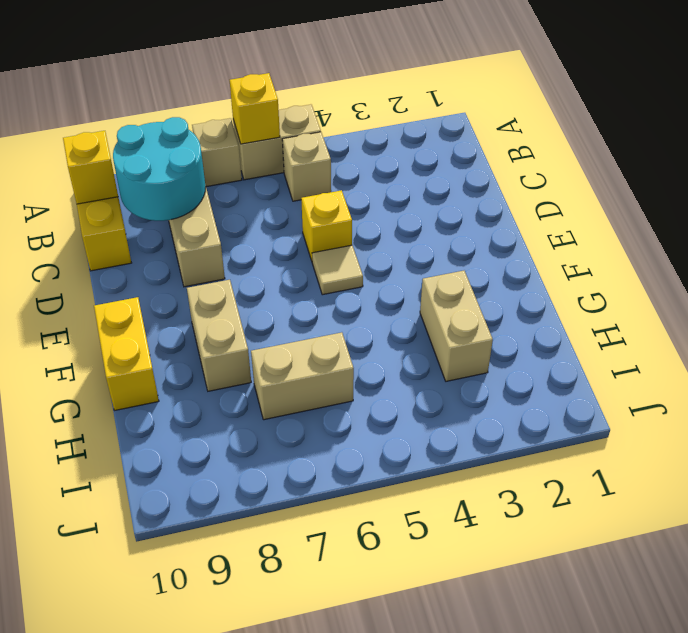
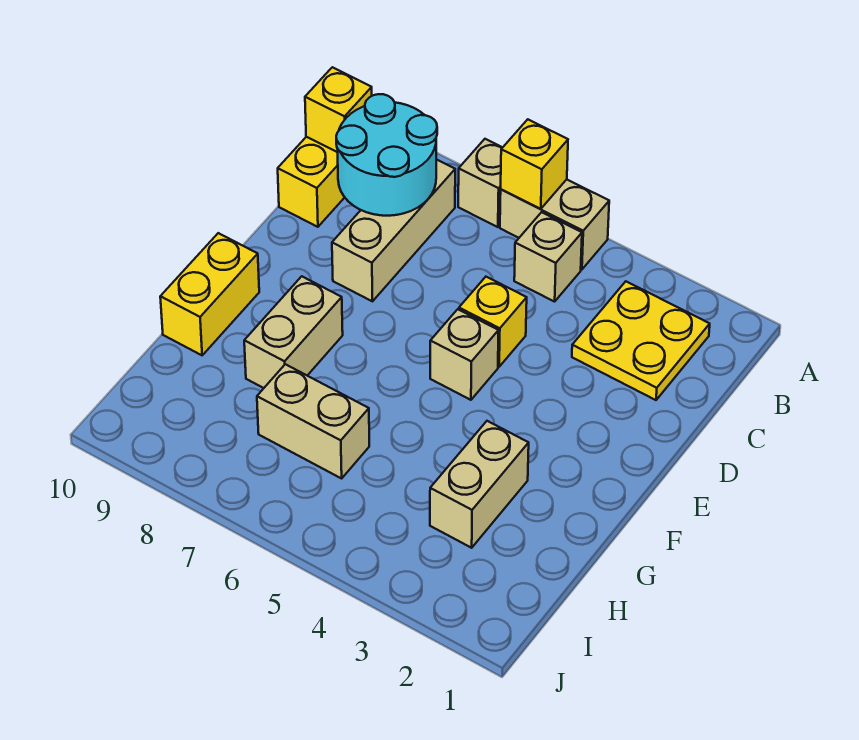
none -> yellow plate B2:C3 level 1
tan tile E5 level 1 -> tan brick E5 level 1

